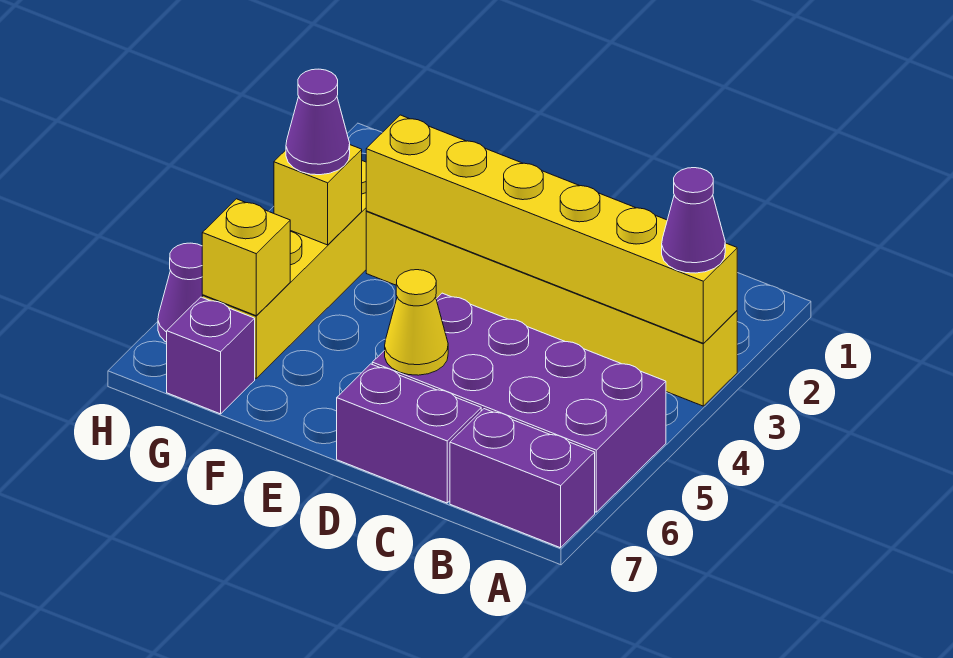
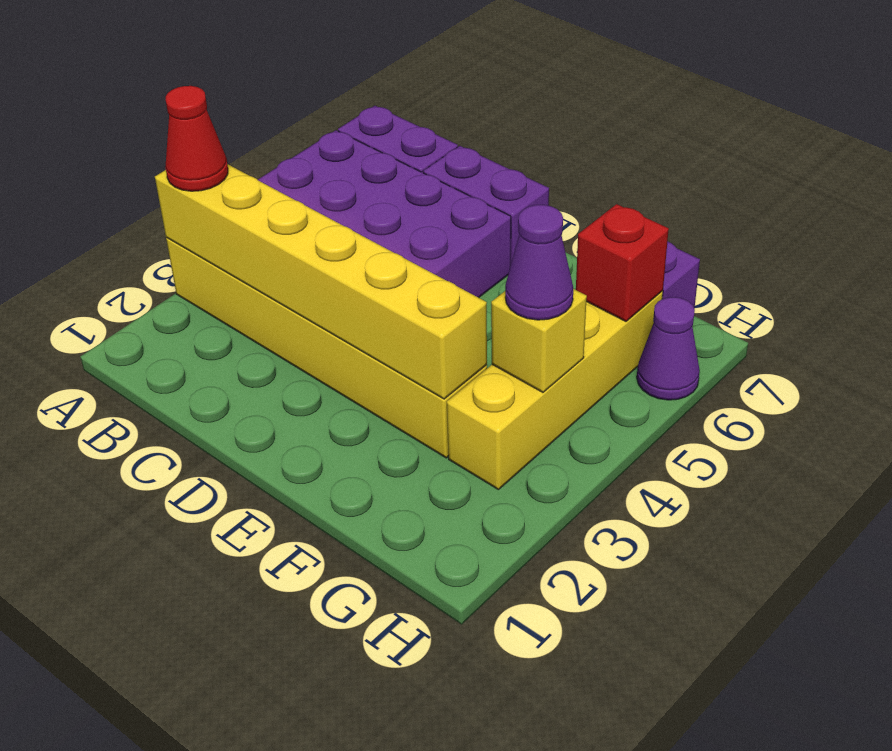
purple cone A3 level 3 -> red cone A3 level 3
yellow cone D6 level 2 -> none
yellow brick G6 level 2 -> red brick G6 level 2

